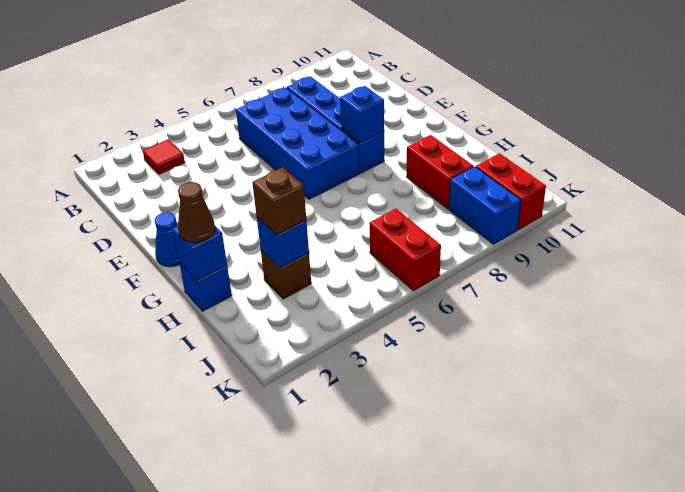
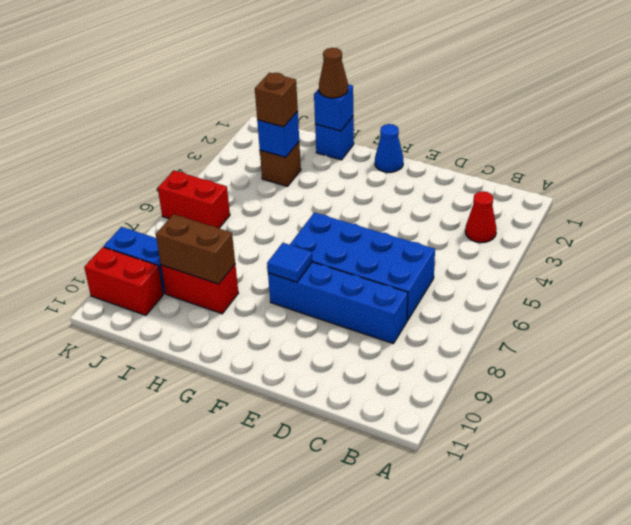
red tile B3 level 1 -> red cone B3 level 1
blue brick F8 level 2 -> blue tile F8 level 2
none -> brown brick H9:I9 level 2

